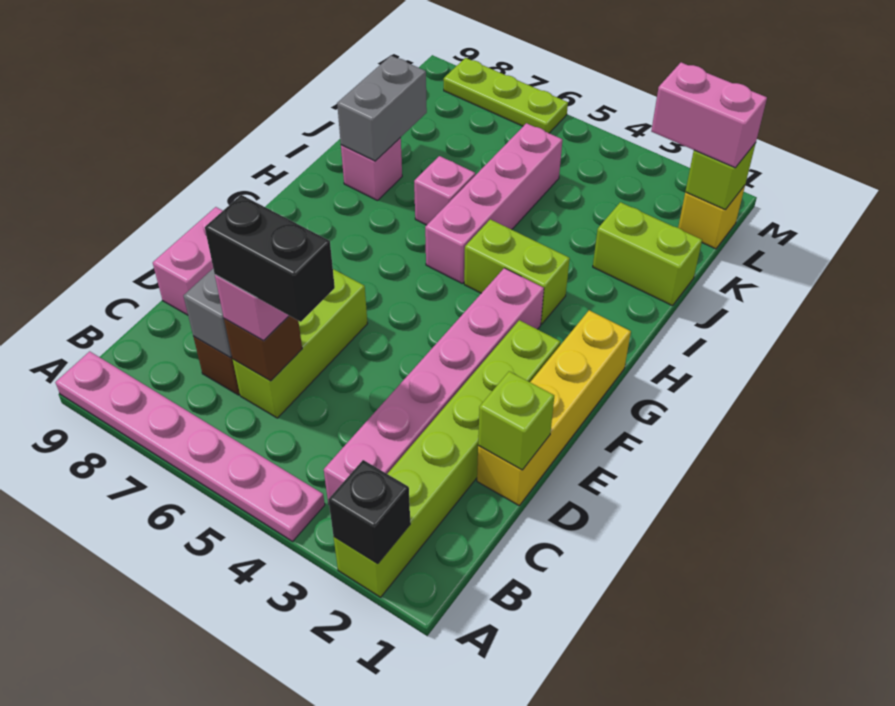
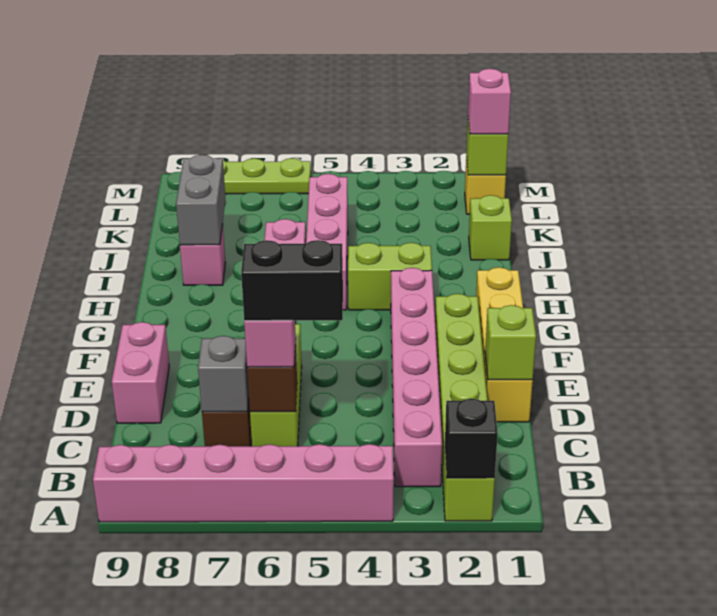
pink plate A4:A9 level 1 -> pink brick A4:A9 level 1
lime brick J1:J2 level 1 -> lime brick J1 level 1
pink brick L1:L2 level 3 -> pink brick L1 level 3

